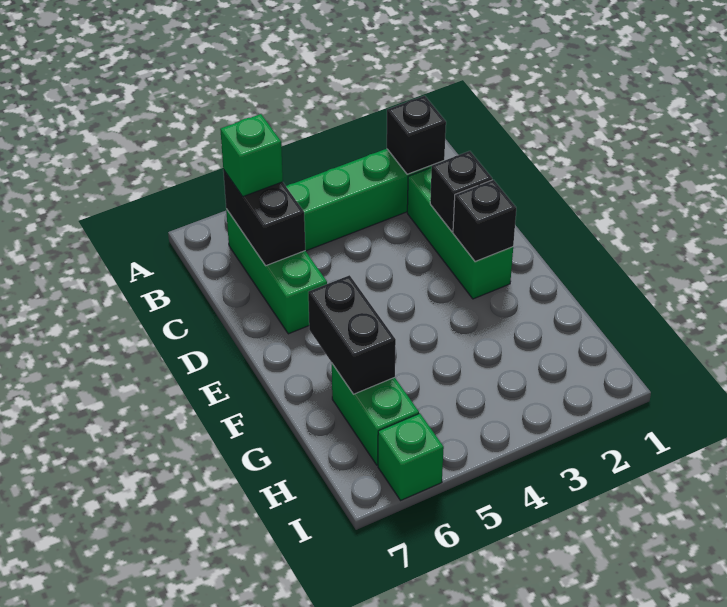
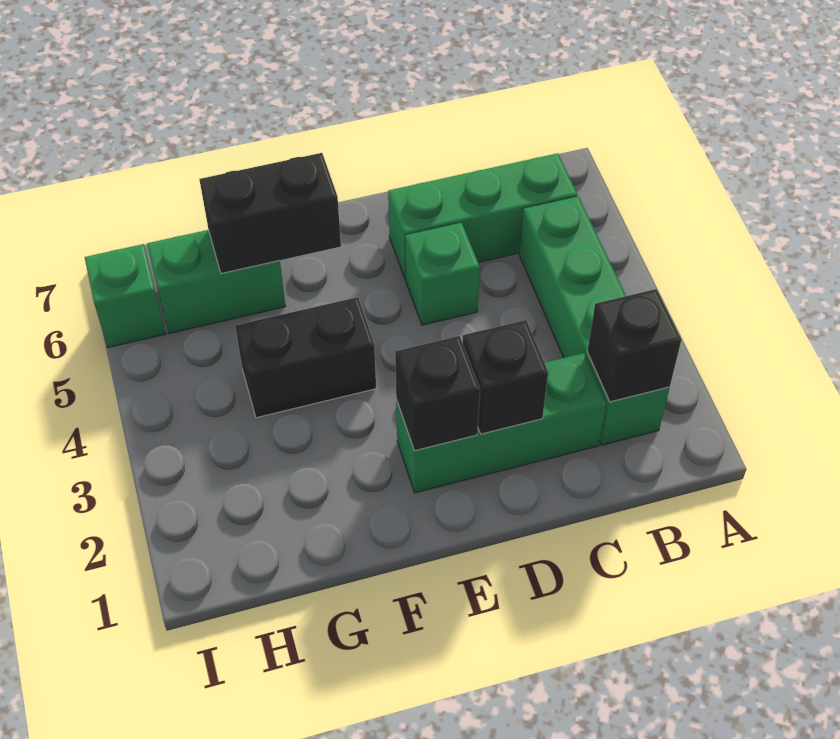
black brick B6:C6 level 2 -> black brick F4:G4 level 1
green brick B6 level 3 -> green brick D5 level 1

